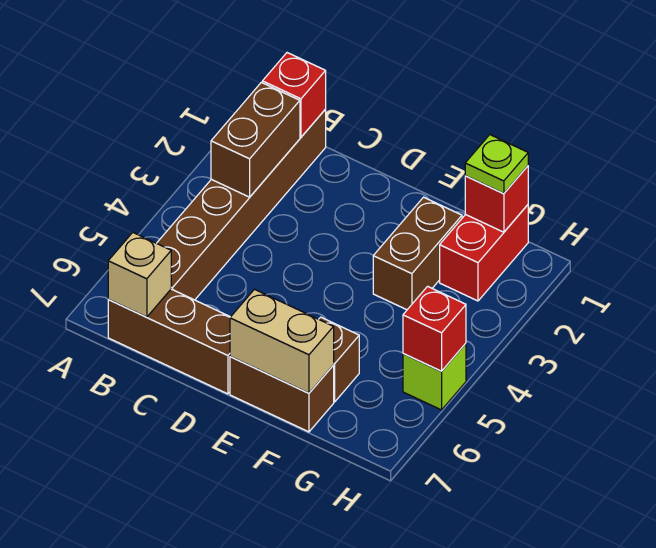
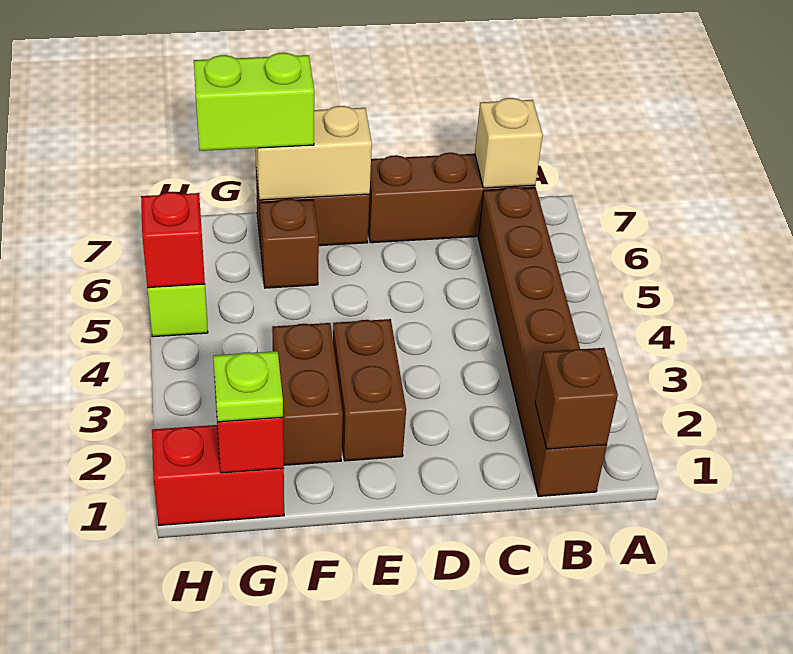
red brick B1 level 2 -> brown brick B1 level 2
brown brick B2:B3 level 2 -> brown brick E2:E3 level 1
none -> lime brick F7:G7 level 3
red brick G1:G2 level 1 -> red brick G1:H1 level 1

